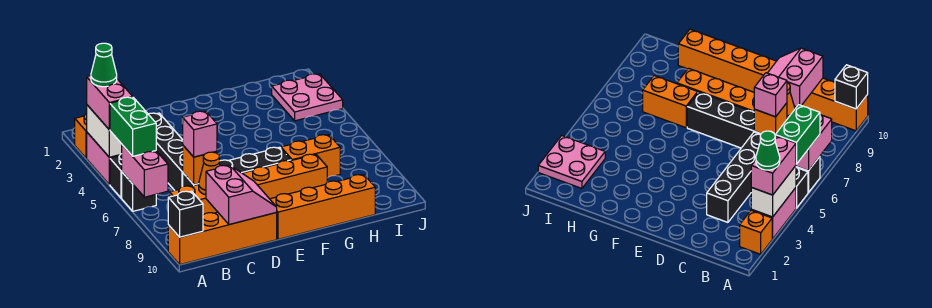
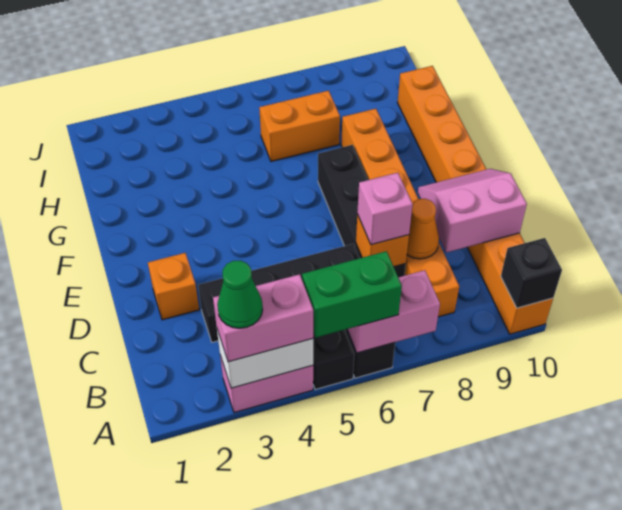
orange brick A2 level 1 -> orange brick D2 level 1
orange brick G7:H7 level 1 -> orange brick H6:H7 level 1
pink plate I2:J3 level 1 -> none

